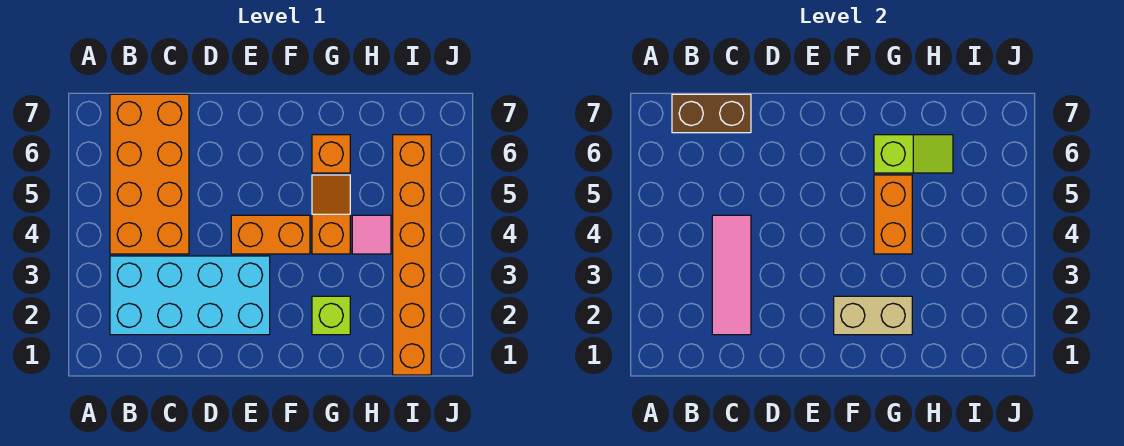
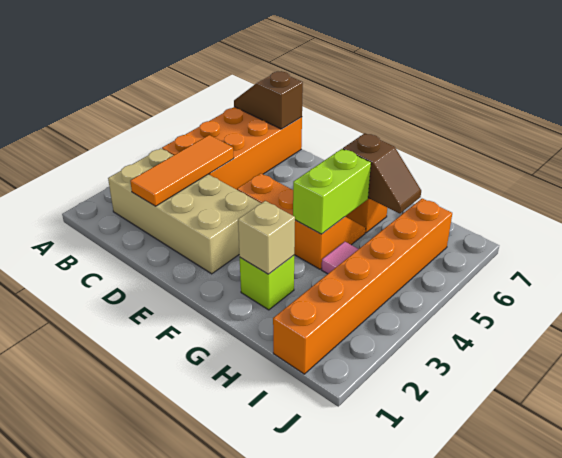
cyan brick B2:E3 level 1 -> tan brick B2:E3 level 1
brown brick B7:C7 level 2 -> brown slope B7:C7 level 2 top C
pink tile C2:C4 level 2 -> orange tile C2:C4 level 2
tan brick F2:G2 level 2 -> tan brick G2 level 2
orange brick G4:G5 level 2 -> lime brick G4:G5 level 2
lime slope G6:H6 level 2 top G -> brown slope G6:H6 level 2 top G

